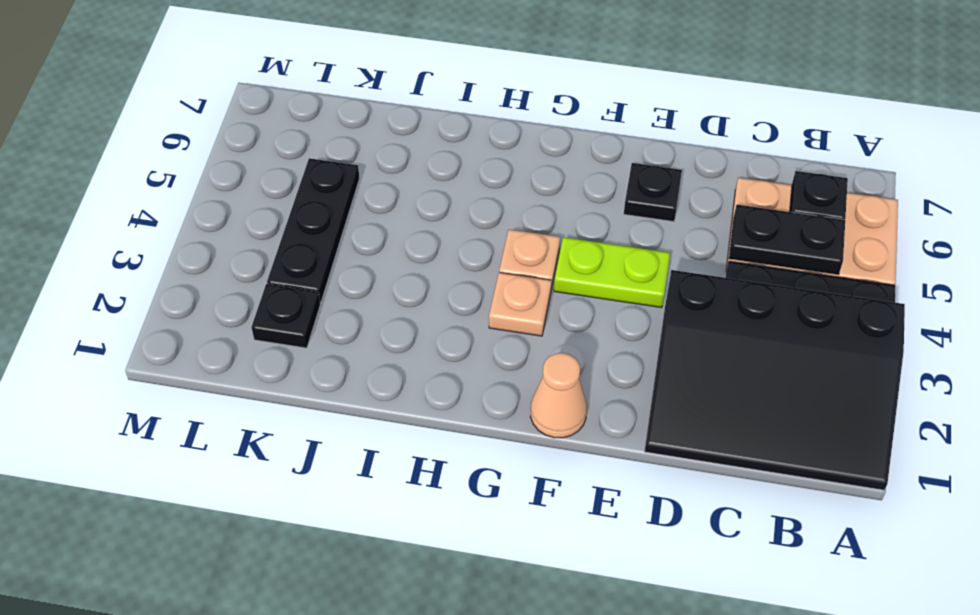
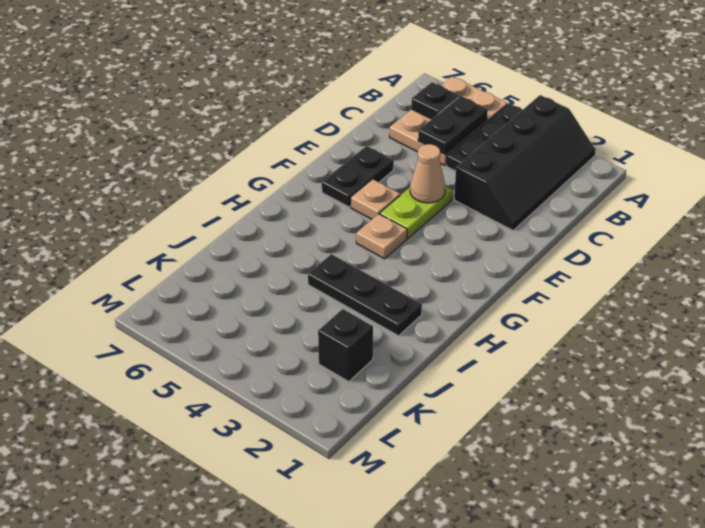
black slope A1:D3 level 1 top 3 -> black slope A2:D3 level 1 top 3
black plate E6 level 1 -> black plate E6:F6 level 1
tan cone F1 level 1 -> tan cone E4 level 2
tan plate G3 level 1 -> tan plate F5 level 1
black plate K2 level 1 -> black brick K2 level 1
black plate K3:K5 level 1 -> black plate I2:I4 level 1

